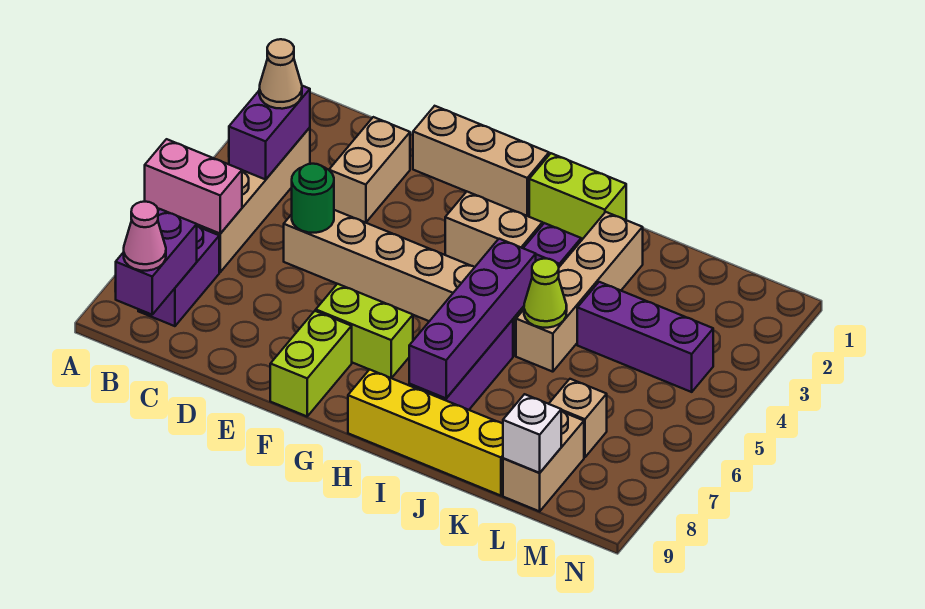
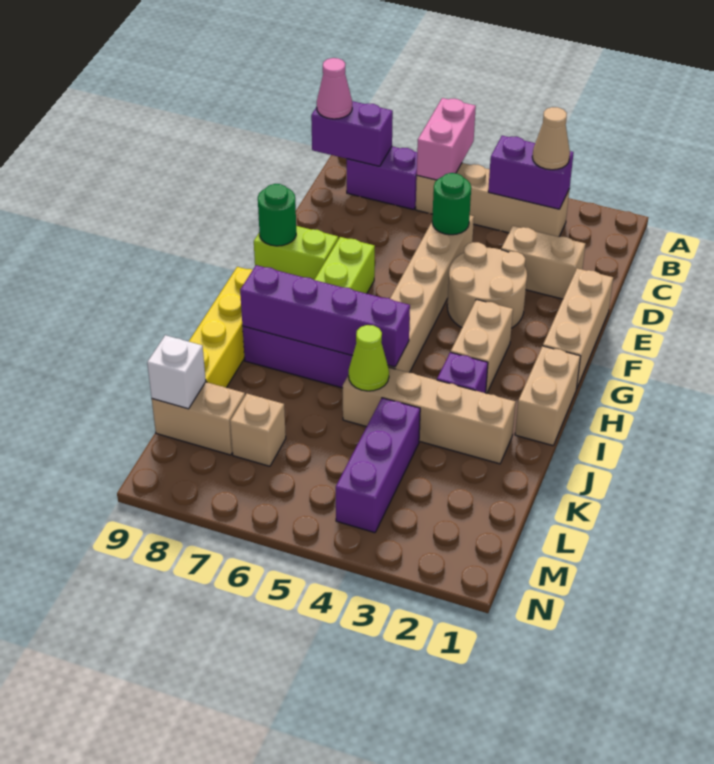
none -> tan round brick E3:F4 level 1
none -> green round brick F9 level 2
lime brick H1:I1 level 1 -> tan brick H1:I1 level 1

